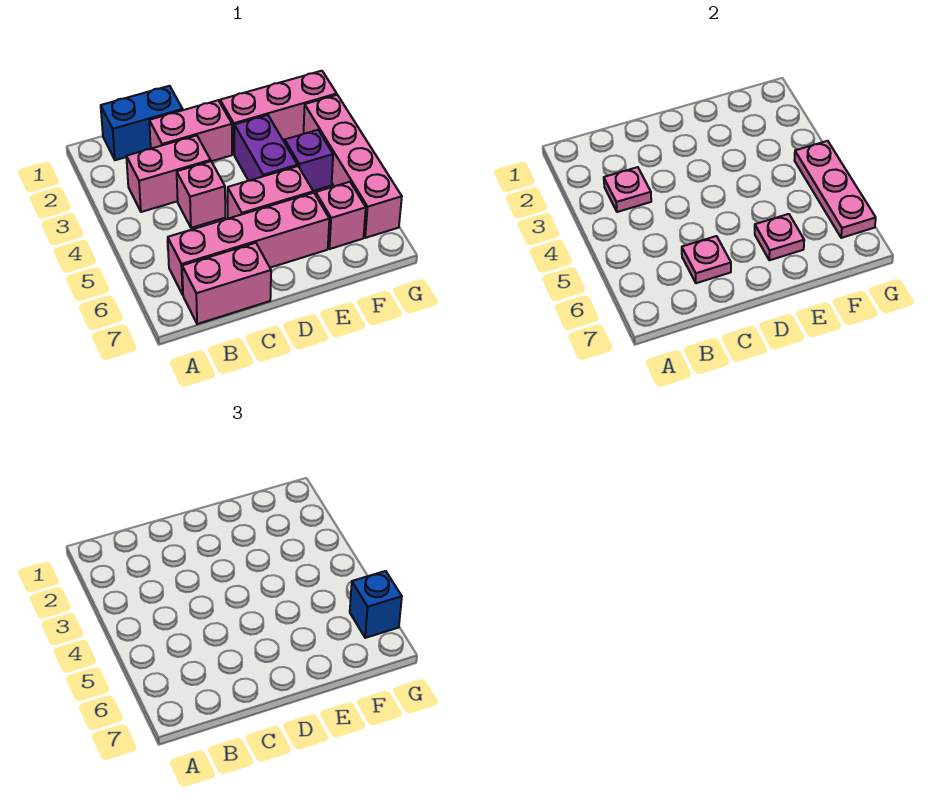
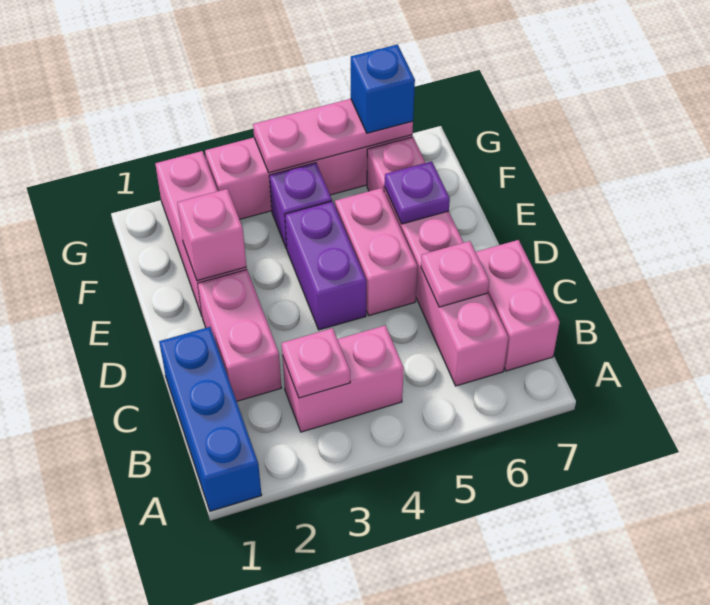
blue brick B1:C1 level 1 -> blue brick A1:C1 level 1
pink brick B3:C3 level 1 -> pink brick B3:B4 level 1
pink brick C4 level 1 -> pink brick E2 level 2
purple brick E3:E4 level 1 -> purple brick D4:E4 level 1
pink plate E6 level 2 -> purple plate E6 level 2

